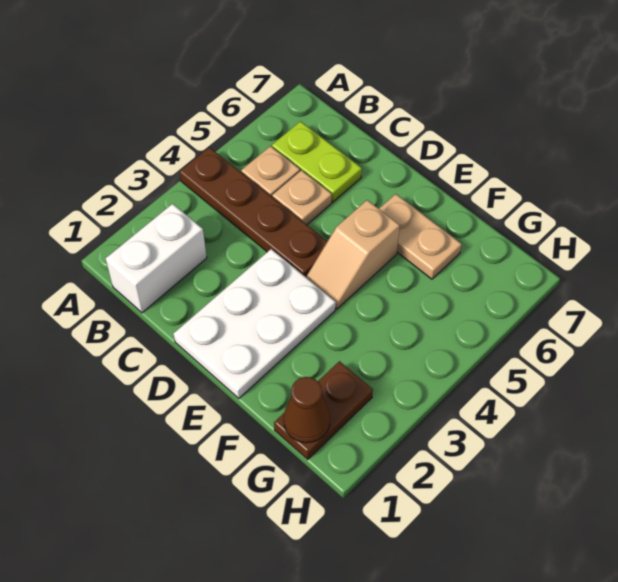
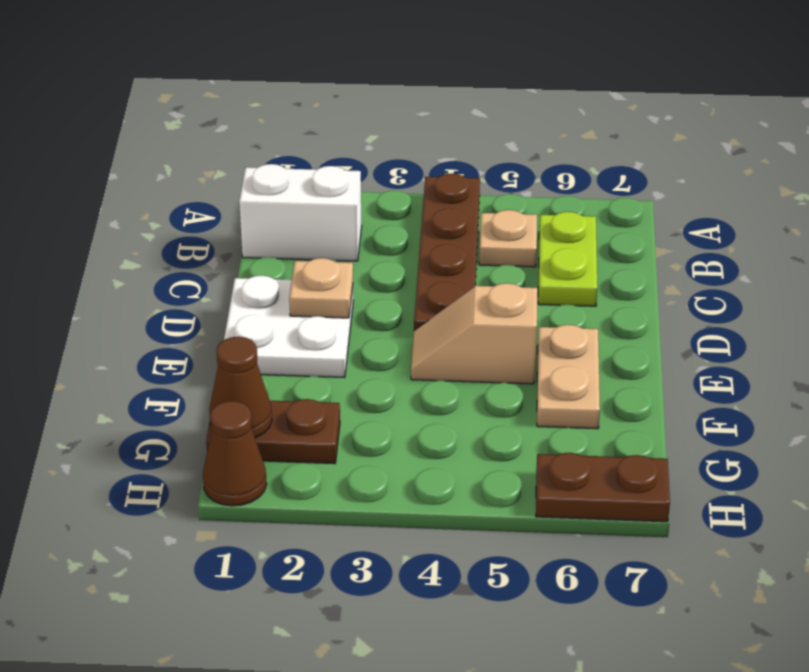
tan plate C5 level 1 -> tan plate D2 level 2
white plate D1:E3 level 1 -> white plate D1:E2 level 1
none -> brown cone H1 level 1
none -> brown plate H6:H7 level 1

